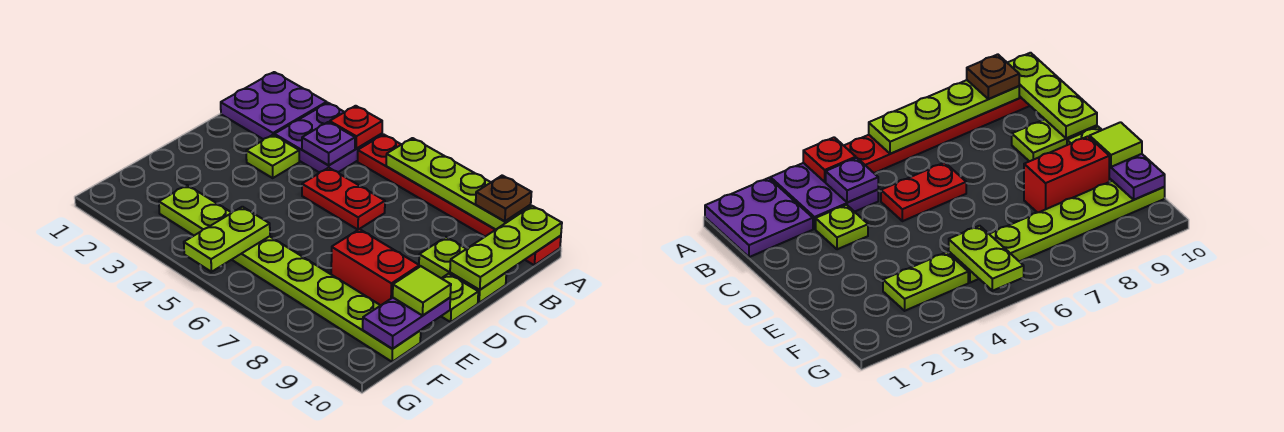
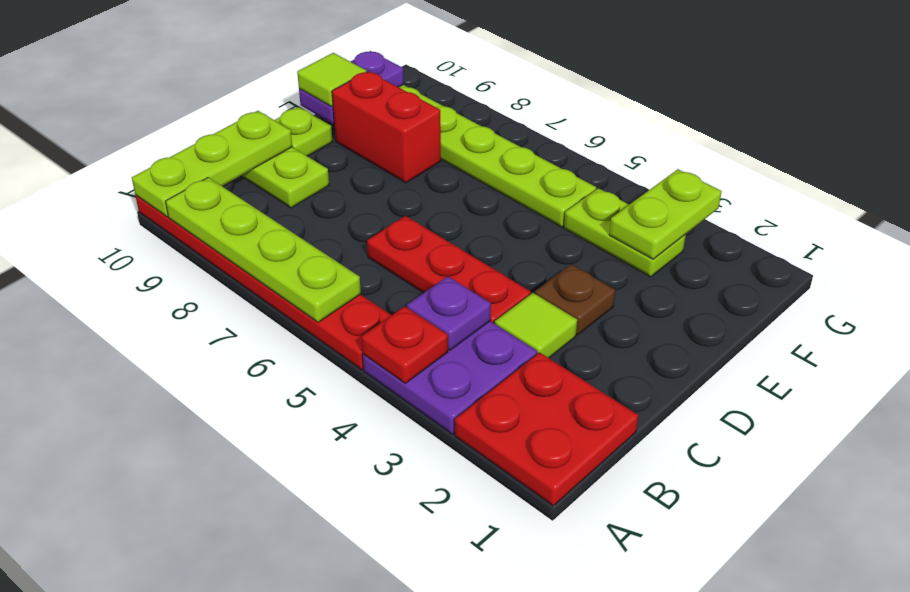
purple plate A1:B2 level 1 -> red plate A1:B2 level 1
brown plate A9 level 3 -> brown plate D3 level 1
lime plate C3 level 1 -> lime tile C3 level 1
red plate C5:C6 level 1 -> red plate C4:C6 level 1
lime plate F5:G5 level 2 -> lime plate F3:G3 level 2

